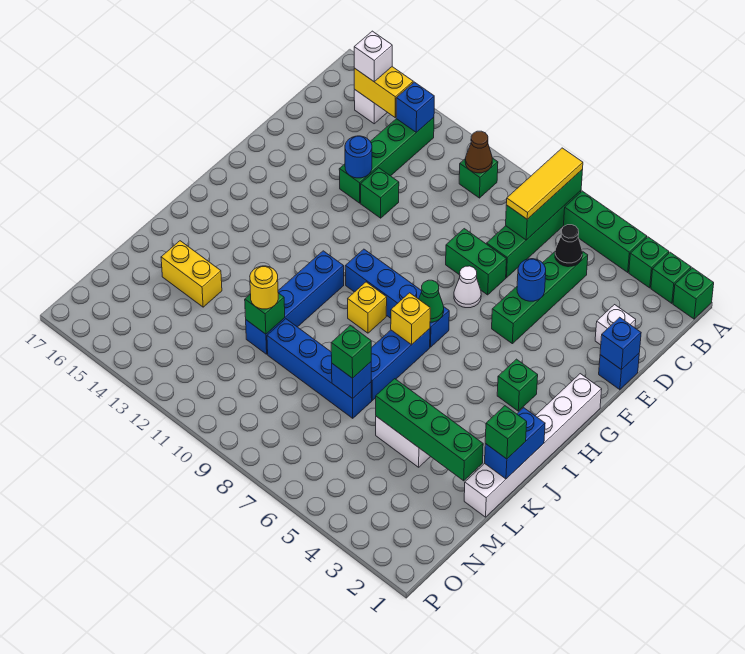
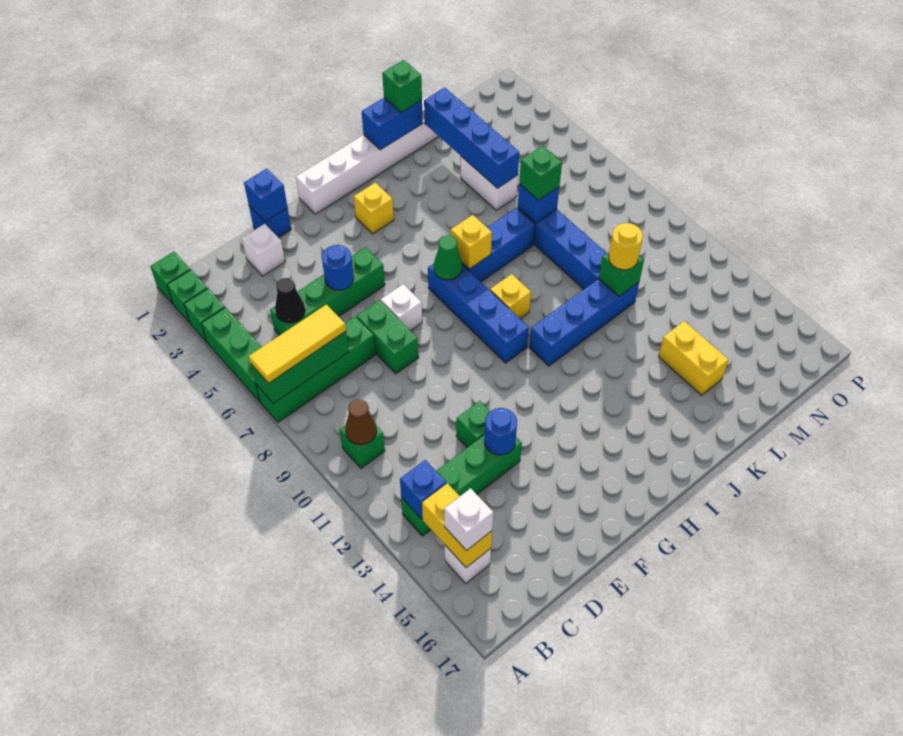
white cone F7 level 1 -> white brick F7 level 1
green brick H3 level 1 -> yellow brick H3 level 1
green brick L2:L5 level 2 -> blue brick L2:L5 level 2

